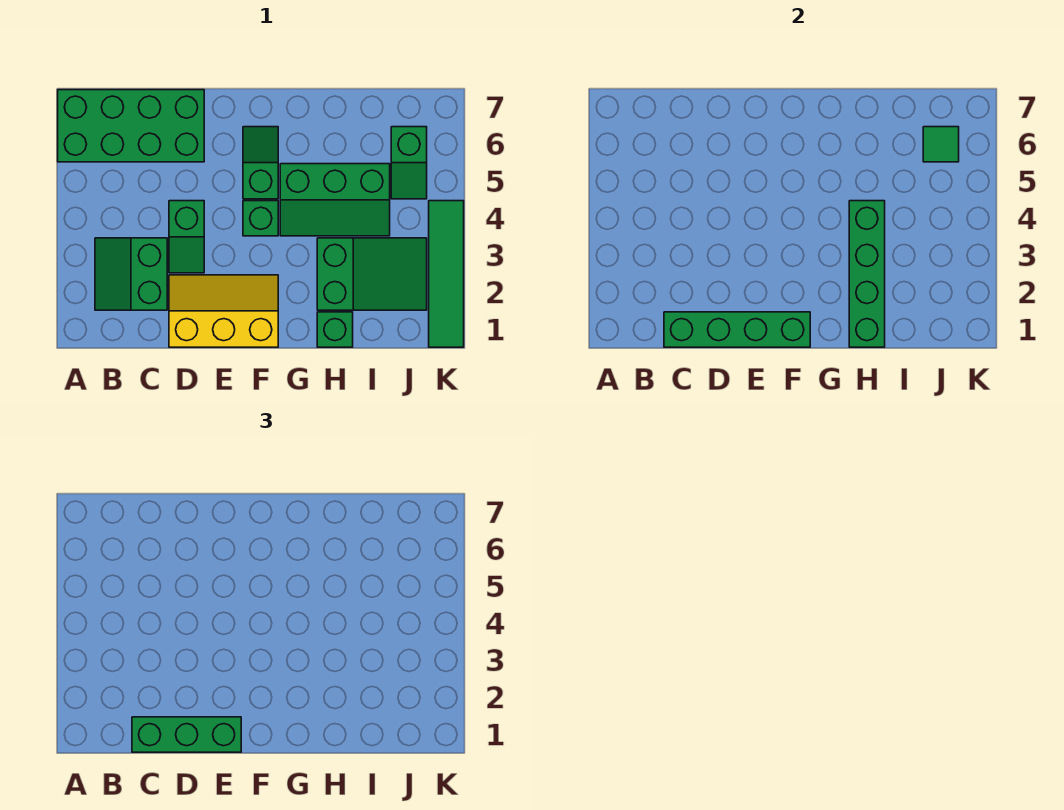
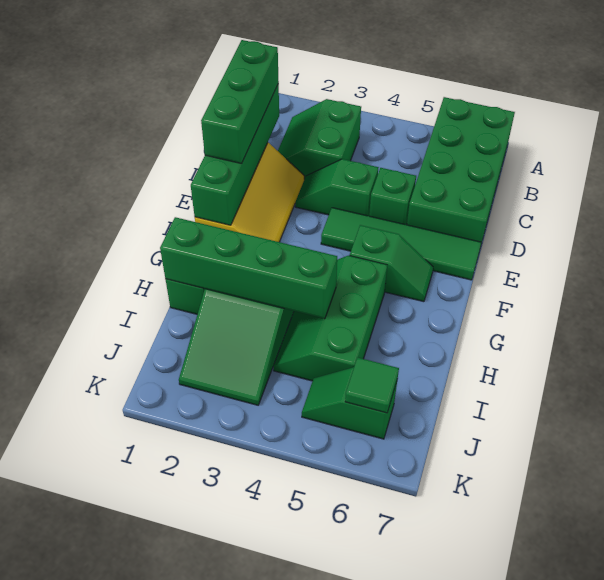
green slope B2:C3 level 1 top C -> green slope B2:C3 level 1 top 3
green brick F4 level 1 -> green brick D5 level 1
green tile K1:K4 level 1 -> green tile E4:E7 level 1

